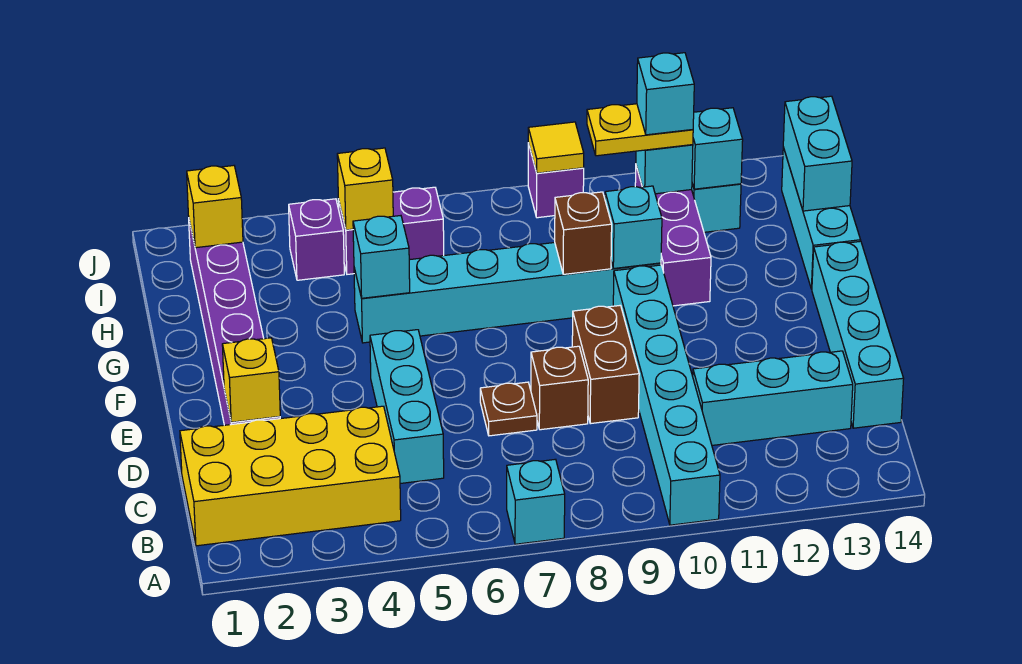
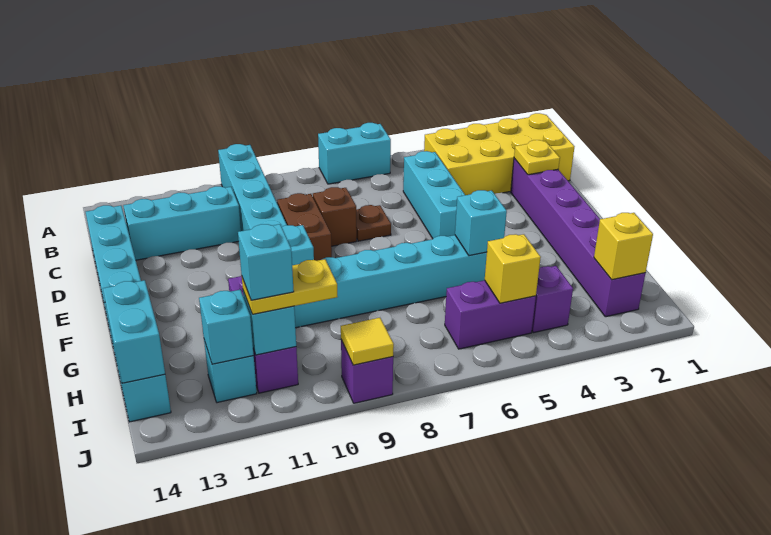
cyan brick A7 level 1 -> cyan brick A6:A7 level 1
yellow brick D2 level 2 -> yellow plate D2 level 2
brown brick G9 level 2 -> none

